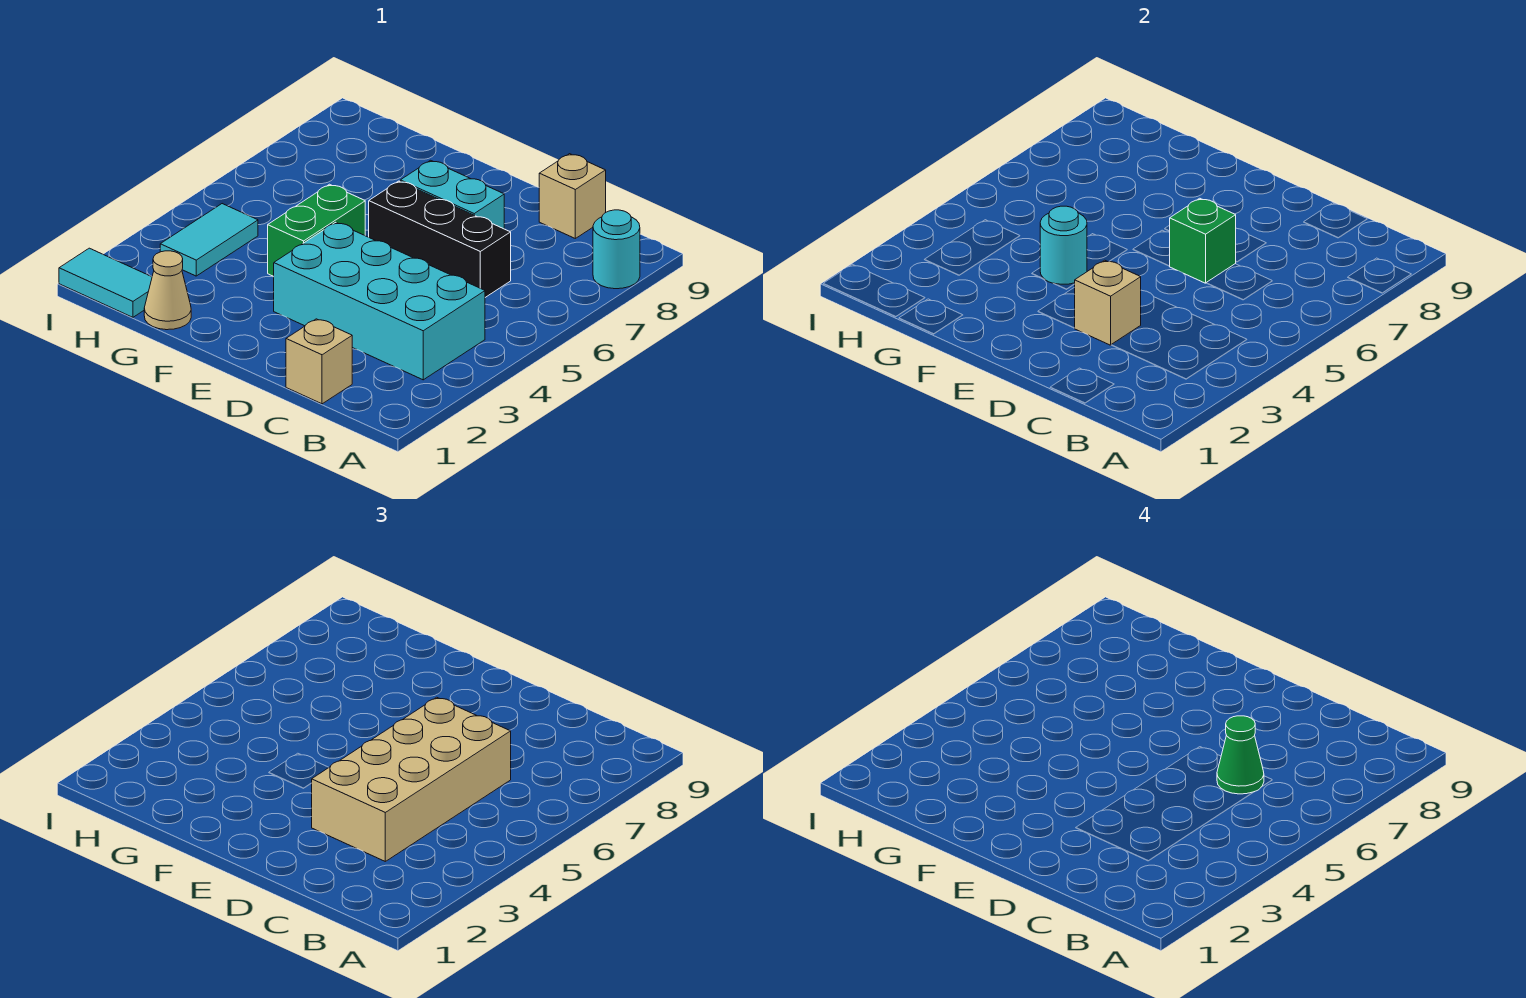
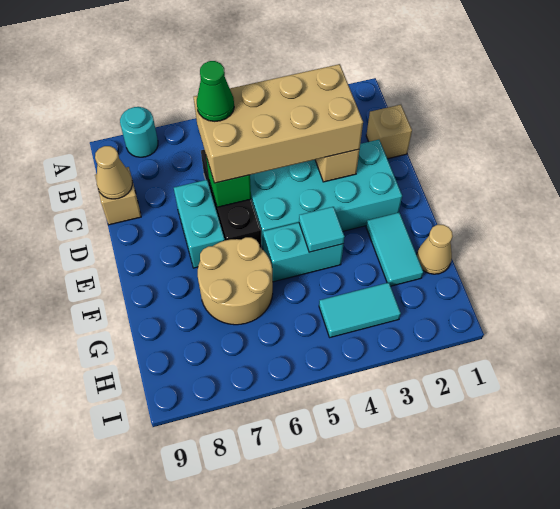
cyan brick B3:E4 level 1 -> cyan brick D2:E5 level 1
none -> tan cone C9 level 2
green brick F4:F5 level 1 -> cyan brick F4:F5 level 1
cyan round brick F4 level 2 -> cyan tile F4 level 2
none -> tan round brick F6:G7 level 1
cyan tile H1:I1 level 1 -> cyan tile F2:G2 level 1

